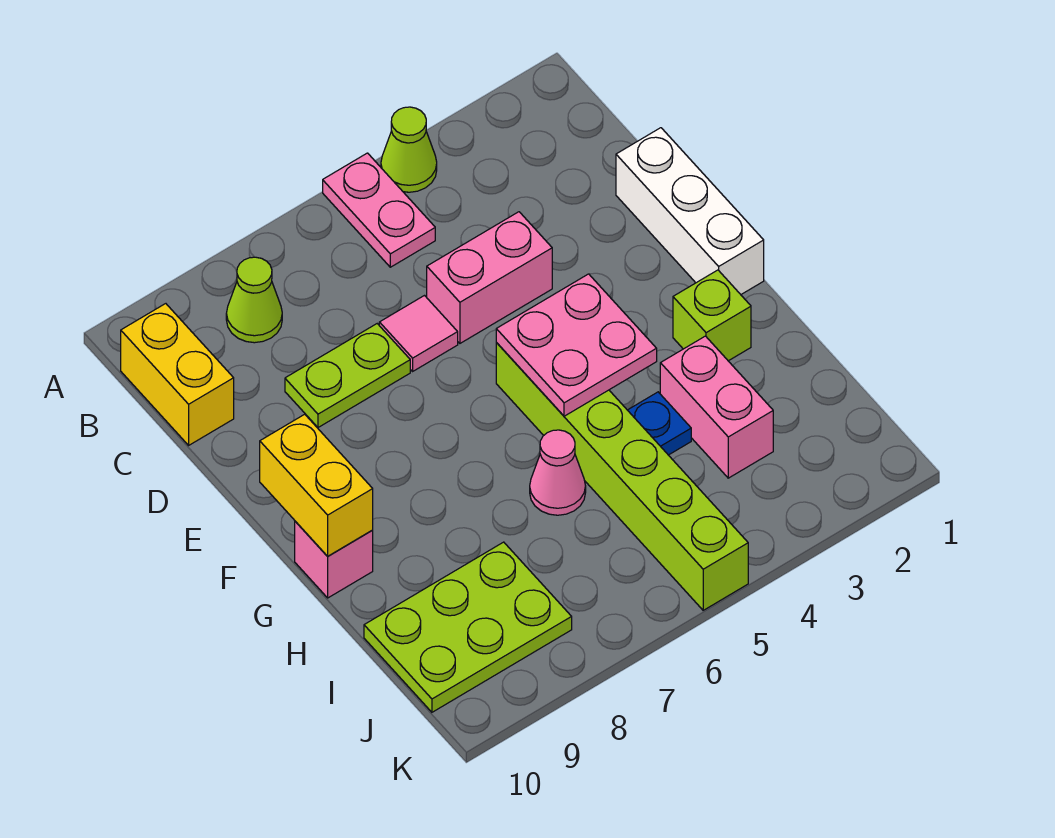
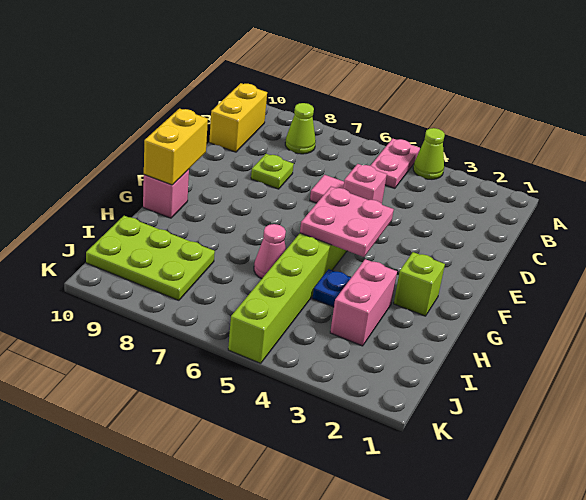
white brick D1:F1 level 1 -> none
pink brick D4:D5 level 1 -> pink brick D5 level 1
lime plate D7:D8 level 1 -> lime plate D8 level 1

